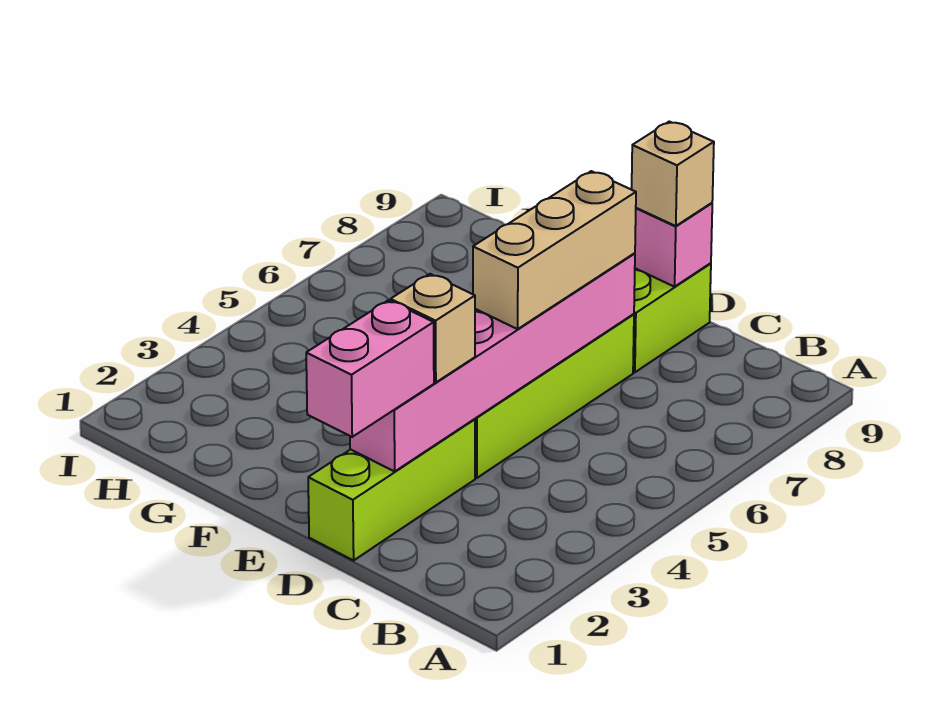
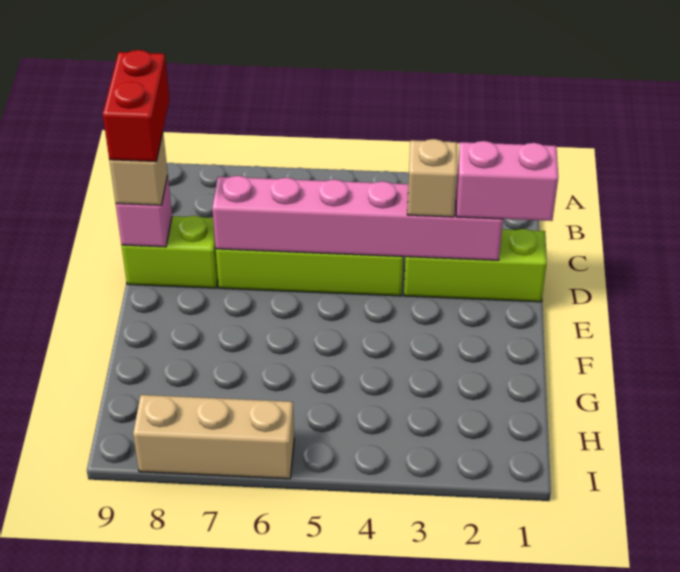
none -> red brick C9:D9 level 4
tan brick D5:D7 level 3 -> tan brick I6:I8 level 1

